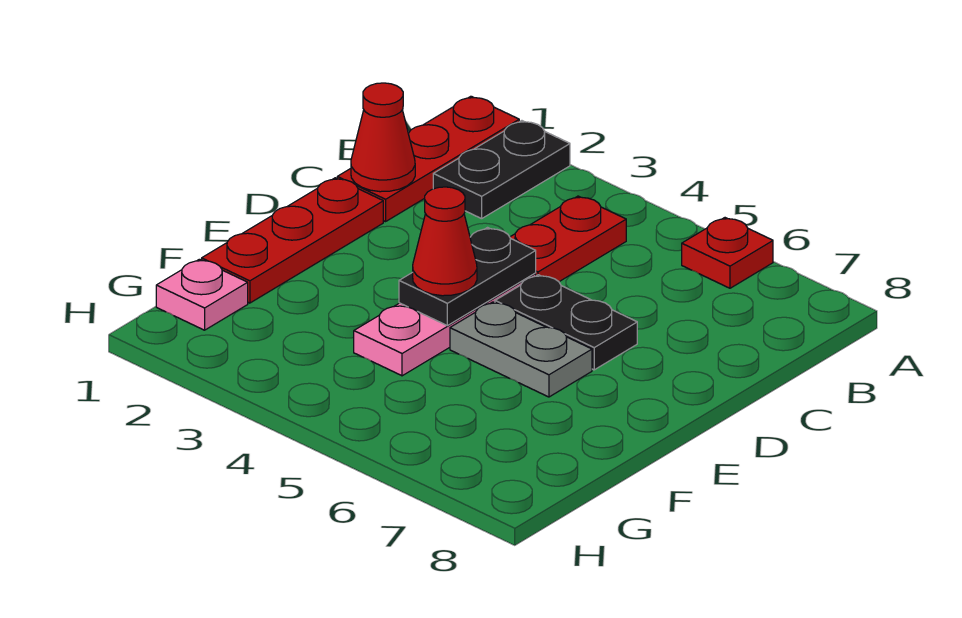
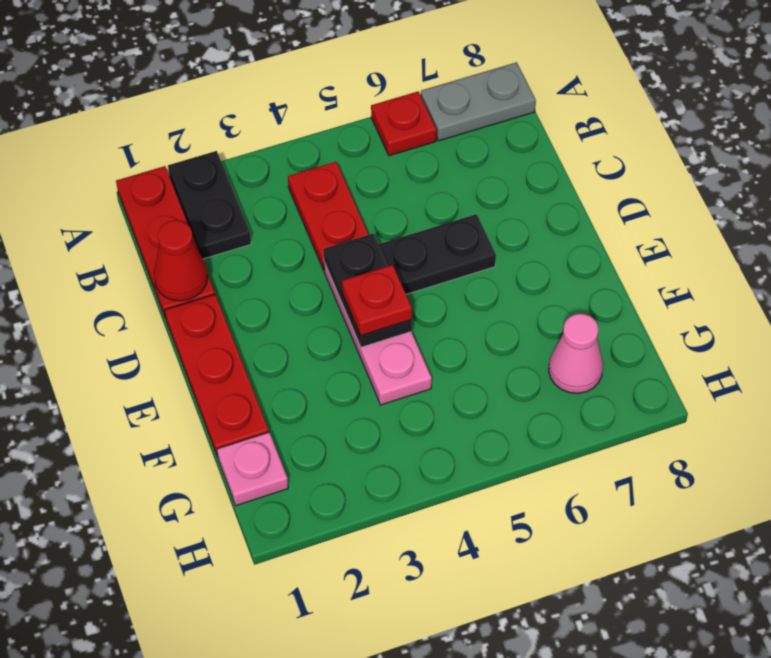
red cone E4 level 3 -> red plate E4 level 3
grey plate E5:E6 level 1 -> grey plate A7:A8 level 1
none -> pink cone G7 level 1

